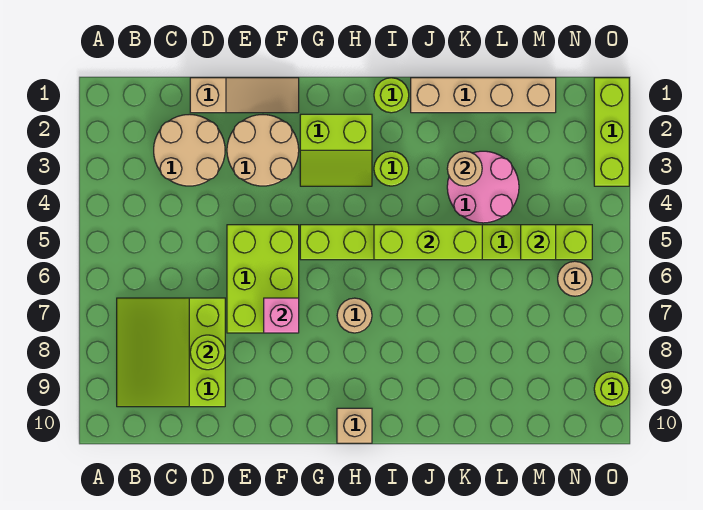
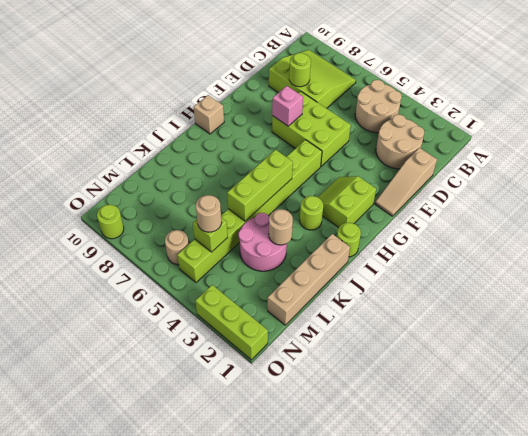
tan round brick E2:F3 level 1 -> tan round brick B4:C5 level 1
tan round brick H7 level 1 -> tan round brick M5 level 3

